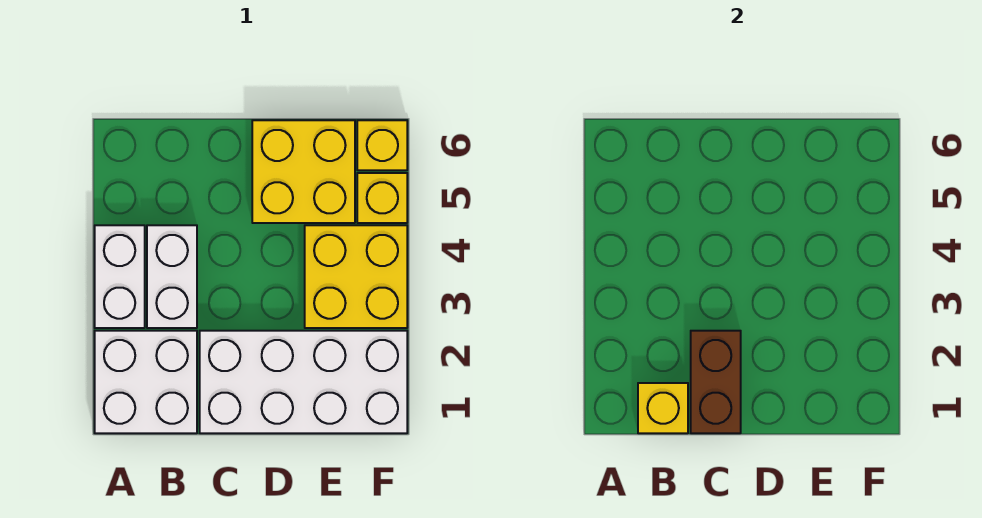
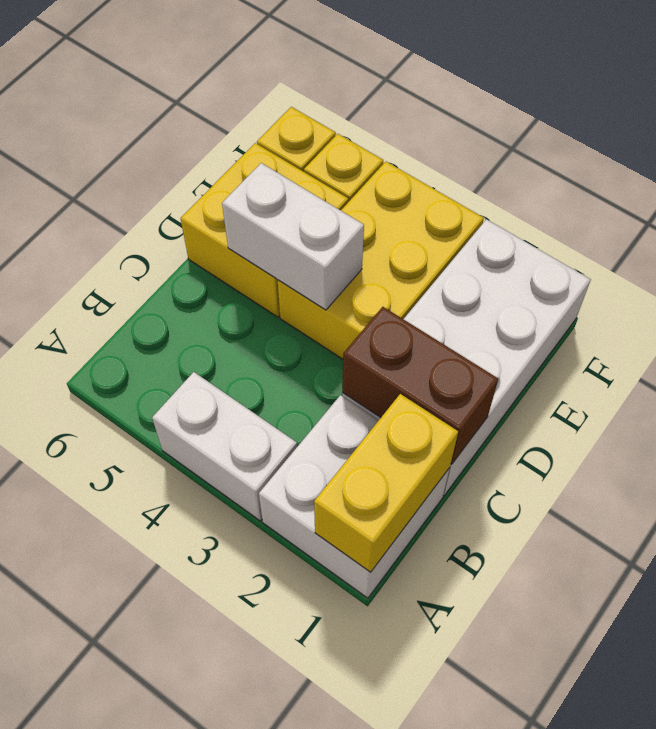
yellow brick B1 level 2 -> yellow brick A1:B1 level 2
white brick B3:B4 level 1 -> white brick D4:D5 level 2
yellow brick E3:F4 level 1 -> yellow brick D3:F4 level 1

